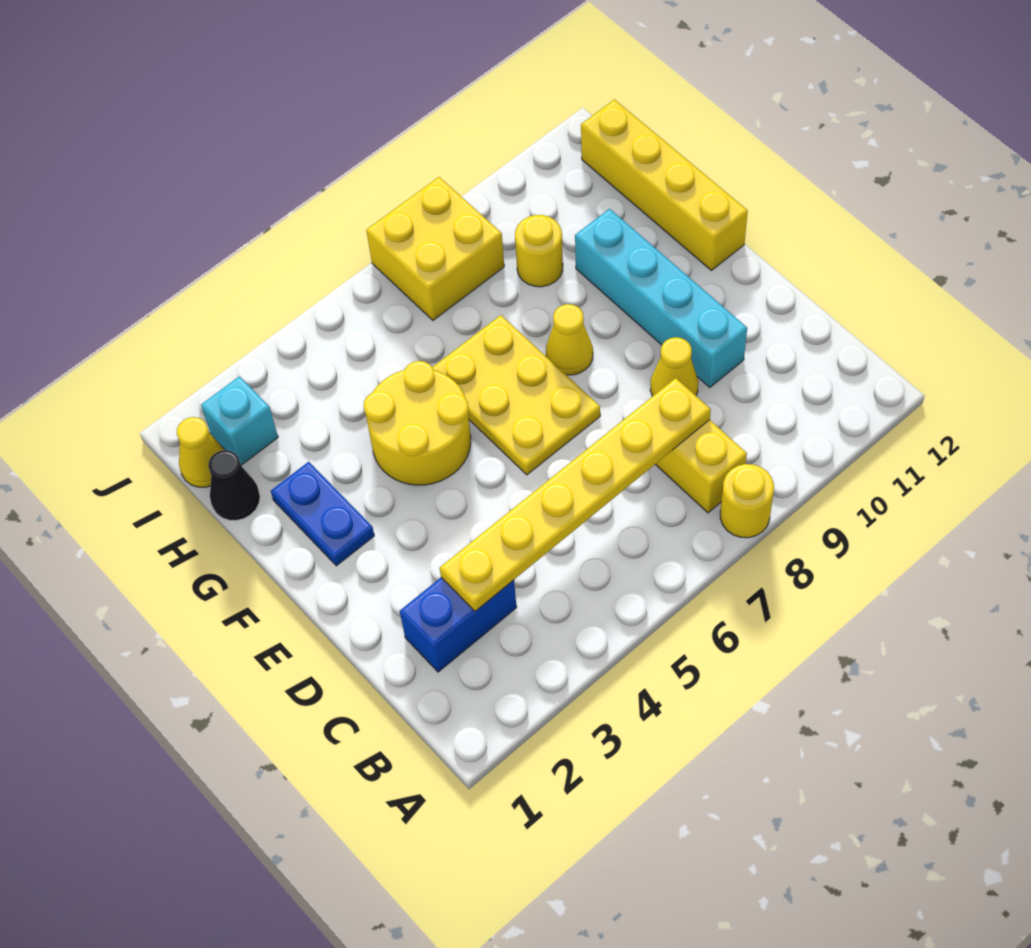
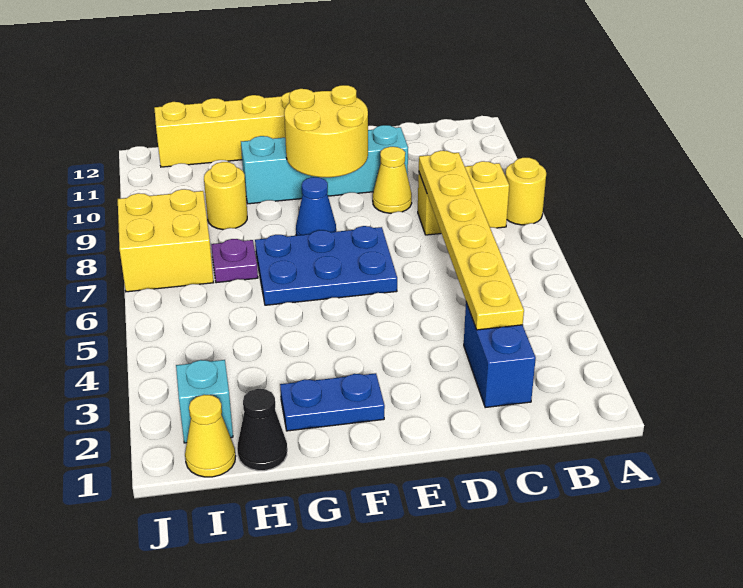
yellow plate E6:G7 level 1 -> blue plate E6:G7 level 1
yellow round brick F4:G5 level 1 -> yellow round brick E9:F10 level 2
yellow cone F8 level 1 -> blue cone F8 level 1
none -> purple plate H7 level 1

